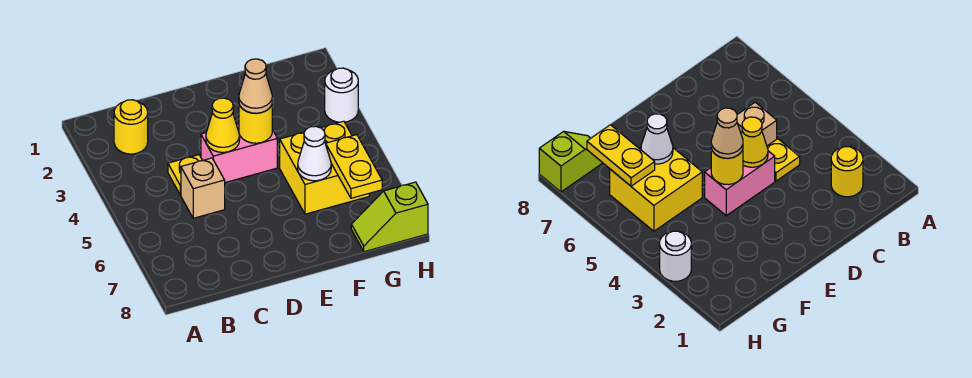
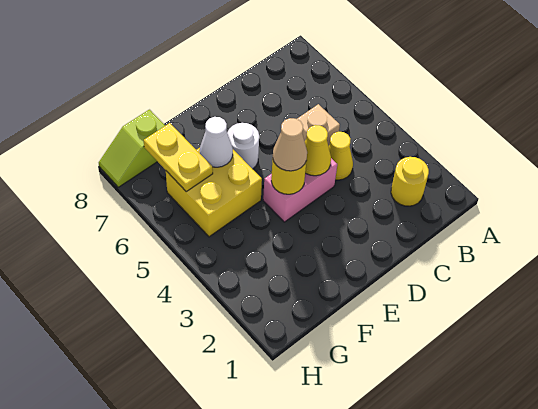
yellow plate C4 level 1 -> yellow cone C4 level 1
lime slope G8:H8 level 1 top H -> lime slope G8:H8 level 1 top G
white round brick H3 level 1 -> white round brick E6 level 1

